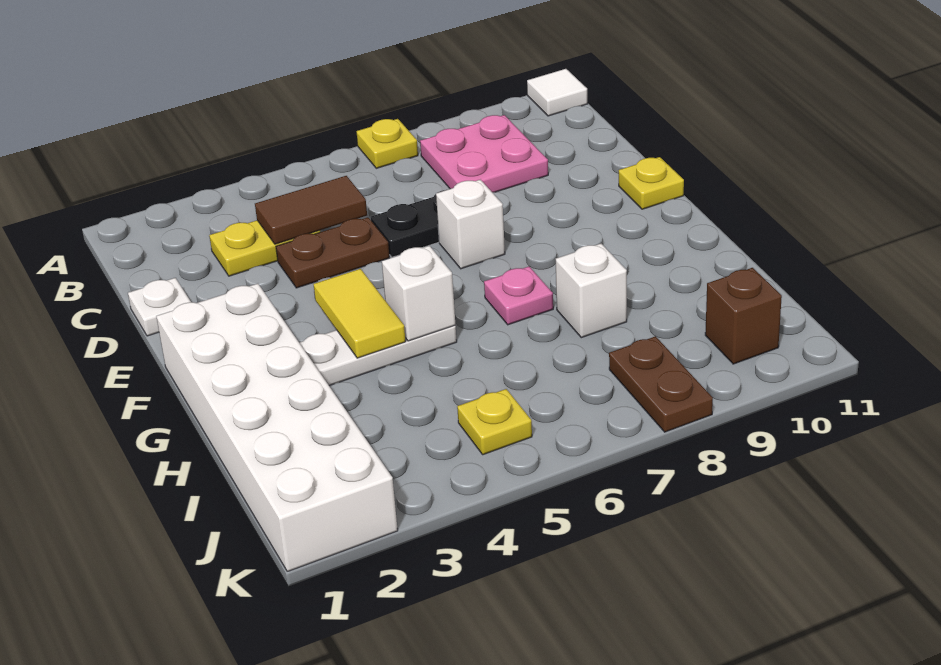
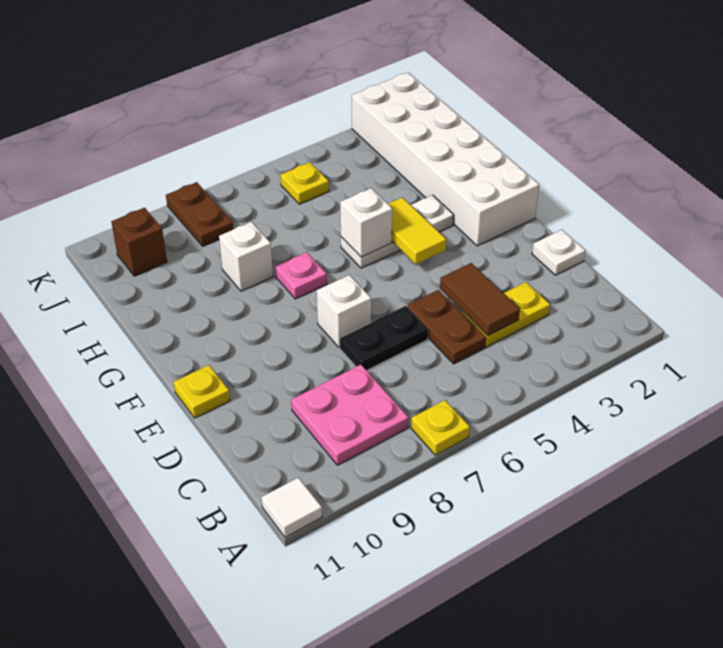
brown tile C4:C5 level 2 -> brown tile C4:D4 level 2
brown plate D4:D5 level 1 -> brown plate C5:D5 level 1

